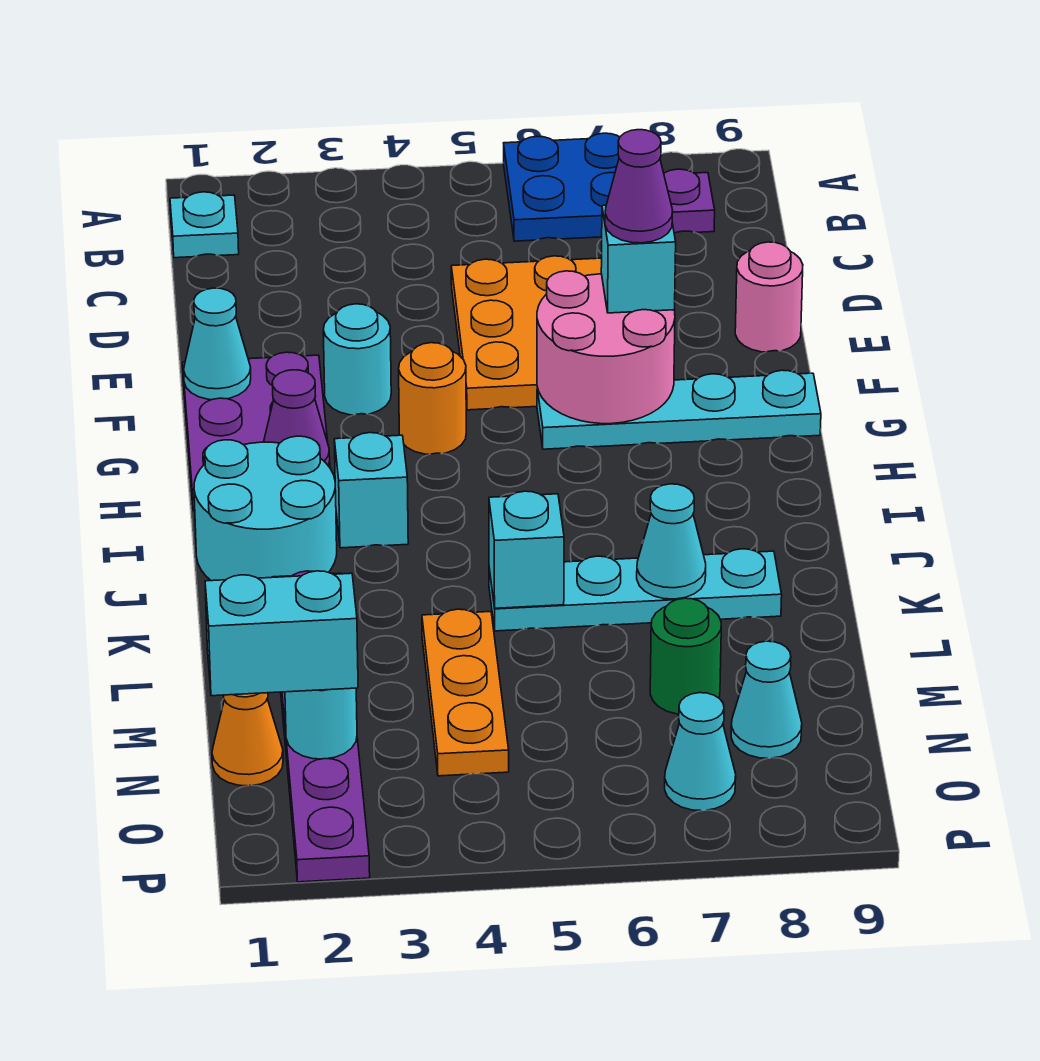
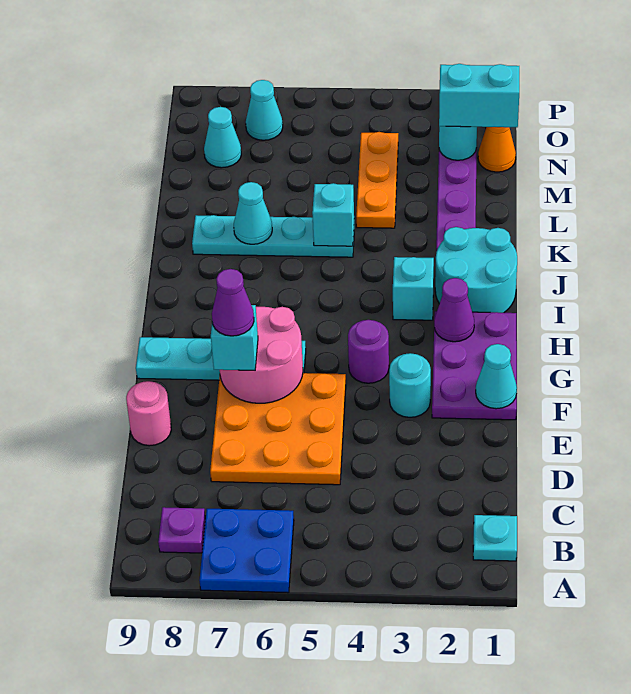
orange round brick G4 level 1 -> purple round brick G4 level 1
green round brick M7 level 1 -> none

